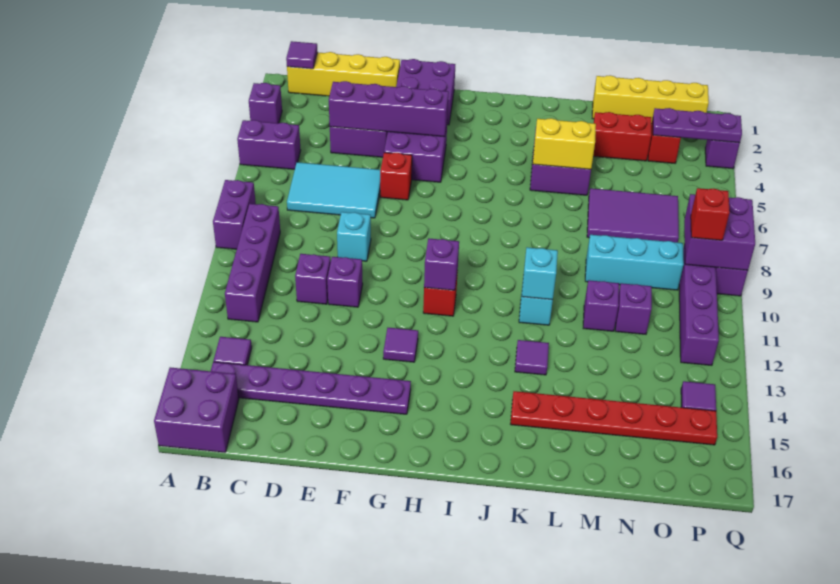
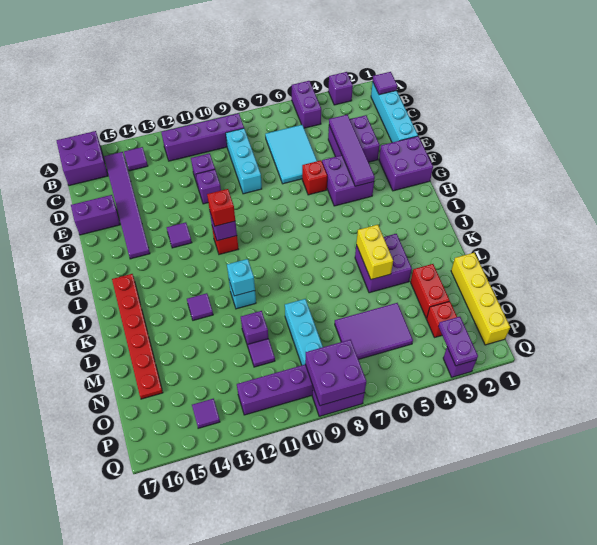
purple brick A8:A9 level 1 -> purple brick E16:E17 level 1
yellow brick B1:E1 level 1 -> cyan brick B1:E1 level 1
purple plate B15:G15 level 1 -> purple tile B15:G15 level 1
purple brick D4:G4 level 2 -> purple tile D4:G4 level 2
cyan brick E9 level 1 -> cyan brick C9:E9 level 1
red plate K15:P15 level 1 -> red plate I16:N16 level 1
purple tile M6:O7 level 1 -> purple tile N5:O7 level 1
purple brick N11 level 1 -> purple tile N11 level 1
purple plate O3:Q3 level 2 -> purple plate P3:Q3 level 2
red brick P9 level 3 -> red brick H11 level 3

